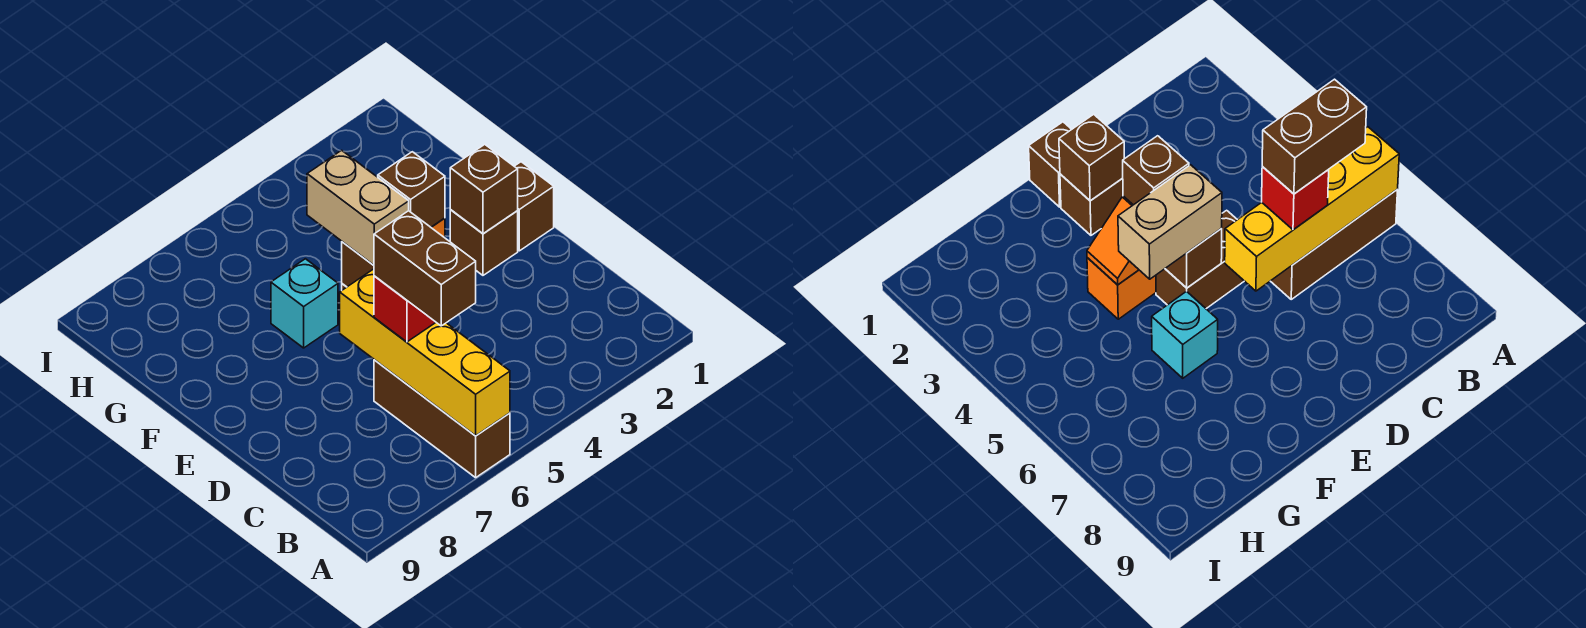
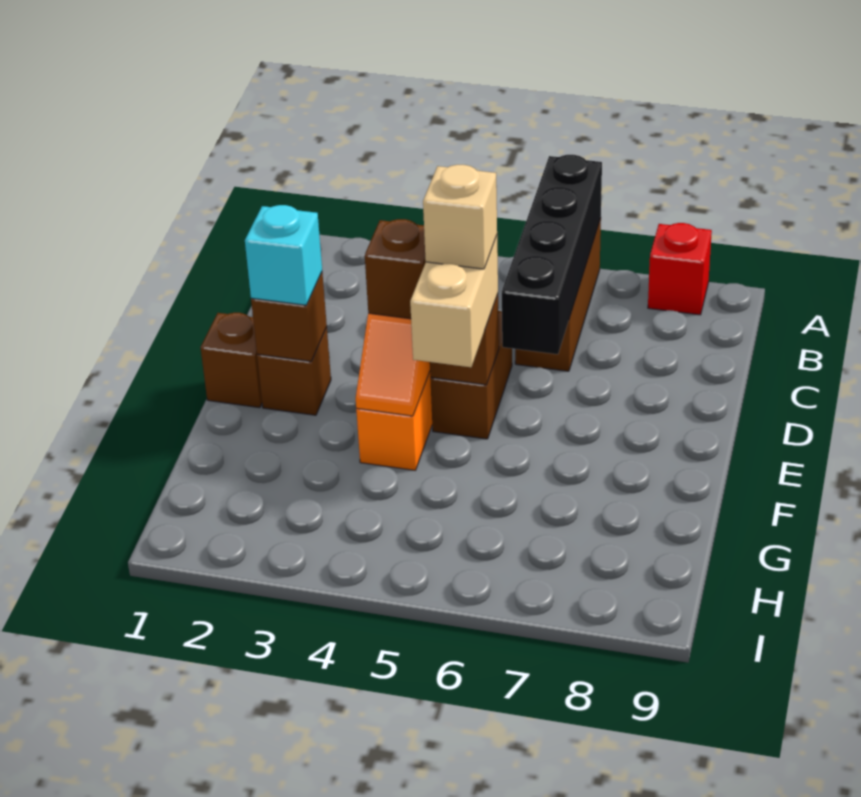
yellow brick A6:D6 level 2 -> black brick A6:D6 level 2
brown brick B6:C6 level 4 -> none
red brick C6 level 3 -> red brick A8 level 1
none -> tan brick E5 level 4
cyan brick F6 level 1 -> cyan brick E2 level 3

